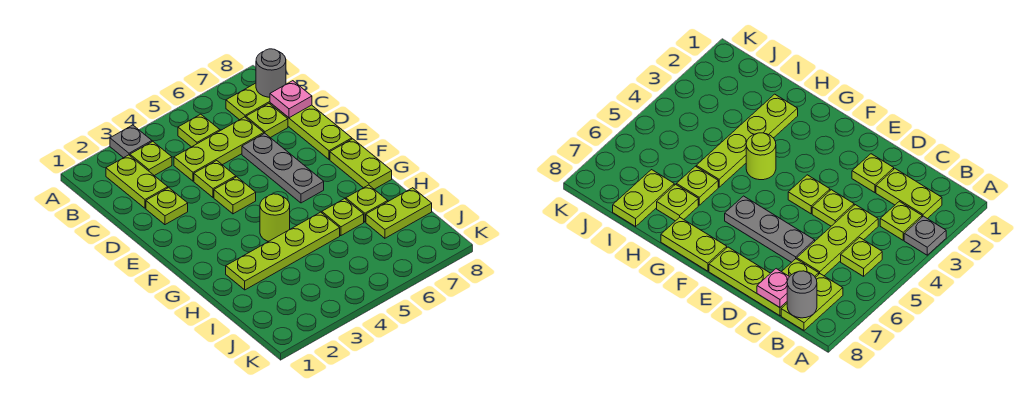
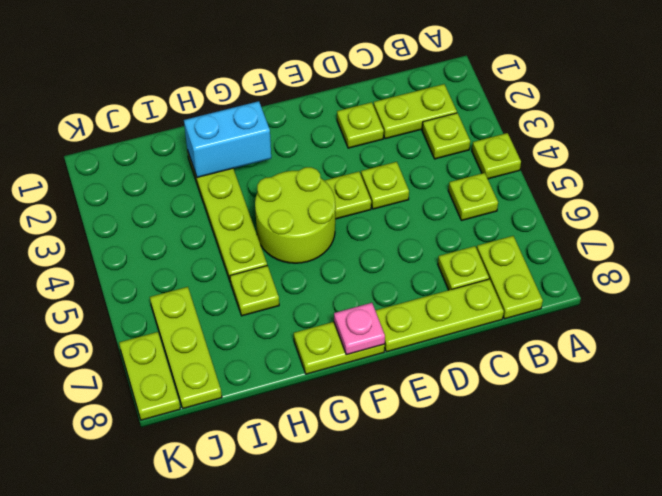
grey plate A3 level 1 -> none
grey round brick B8 level 2 -> none
lime plate C4:C6 level 1 -> lime plate J6:J8 level 1
pink plate C8 level 2 -> pink plate F8 level 2
grey plate D6:F6 level 1 -> none
none -> cyan brick G2:H2 level 2
lime round brick G4 level 1 -> lime round brick F4:G5 level 1
lime plate H7 level 1 -> lime plate A4 level 1
lime plate I7:I8 level 1 -> lime plate K7:K8 level 1

